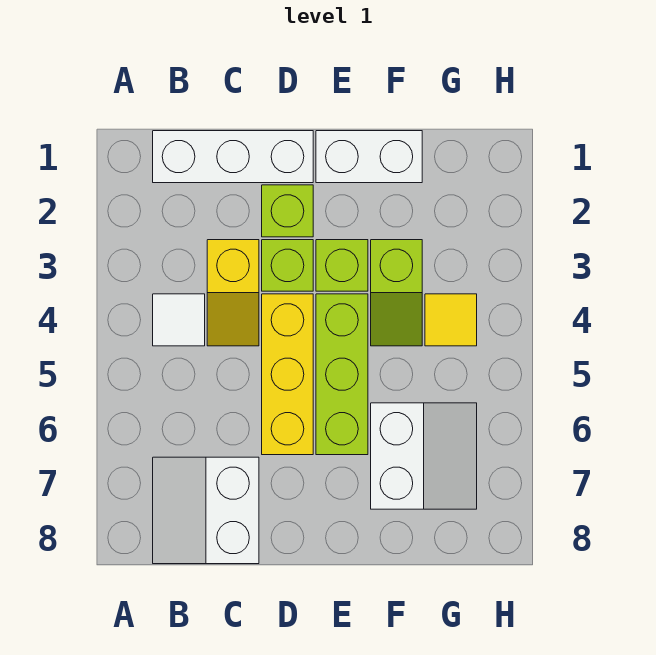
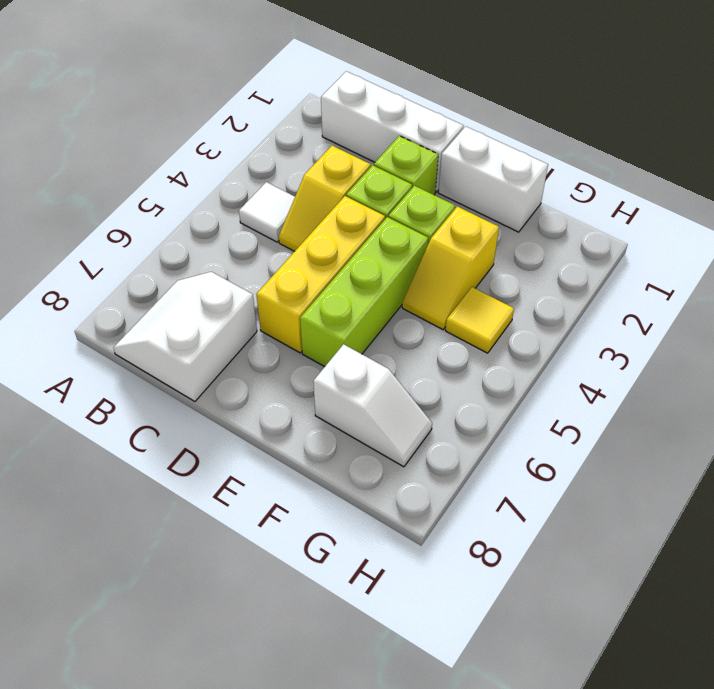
lime slope F3:F4 level 1 top 3 -> yellow slope F3:F4 level 1 top 3
white slope F6:G7 level 1 top F -> white slope F7:G7 level 1 top F

